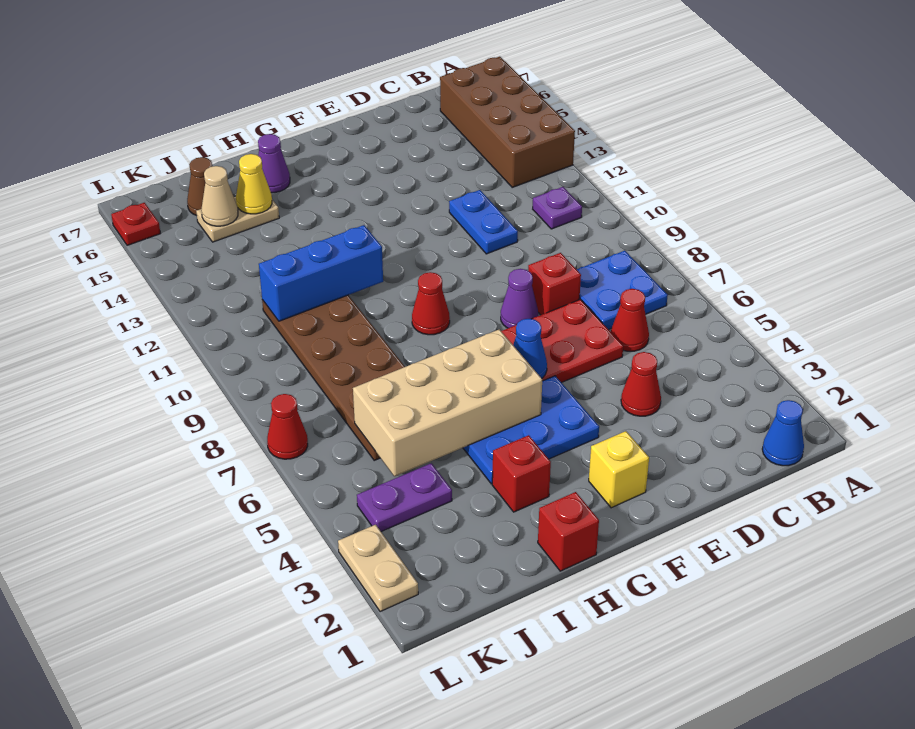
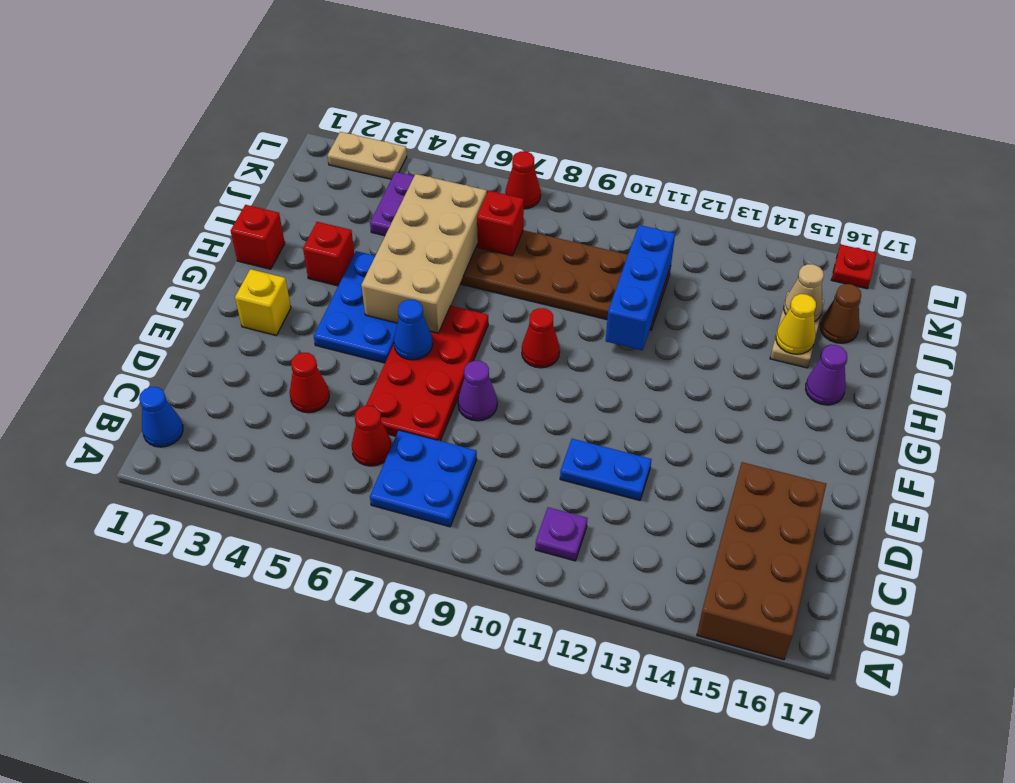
brown brick A13:B16 level 1 -> brown brick A15:D16 level 1
red brick D8 level 1 -> red brick J7 level 2

